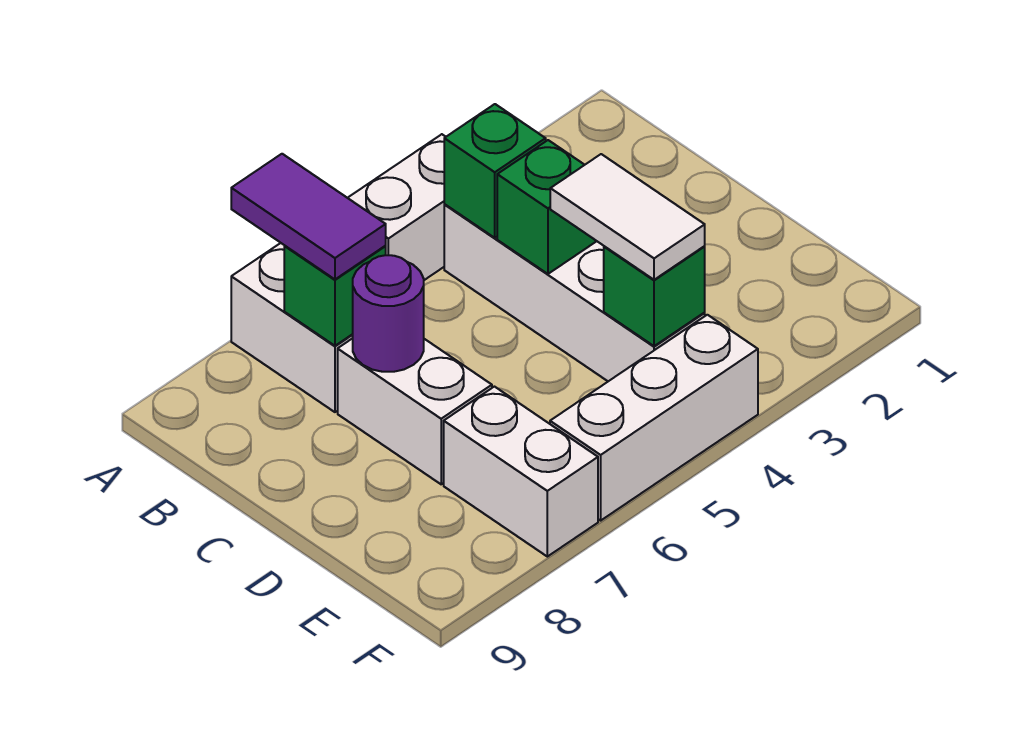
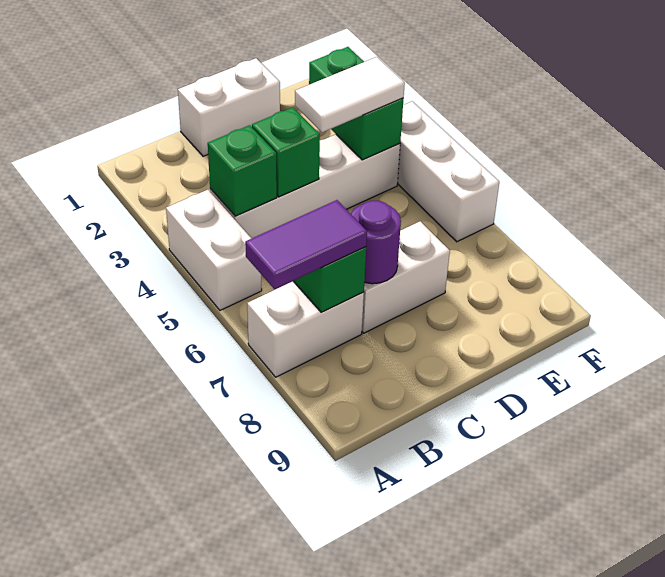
green brick E4 level 2 -> green brick E3:E4 level 2
white brick E7:F7 level 1 -> white brick C1:D1 level 1

